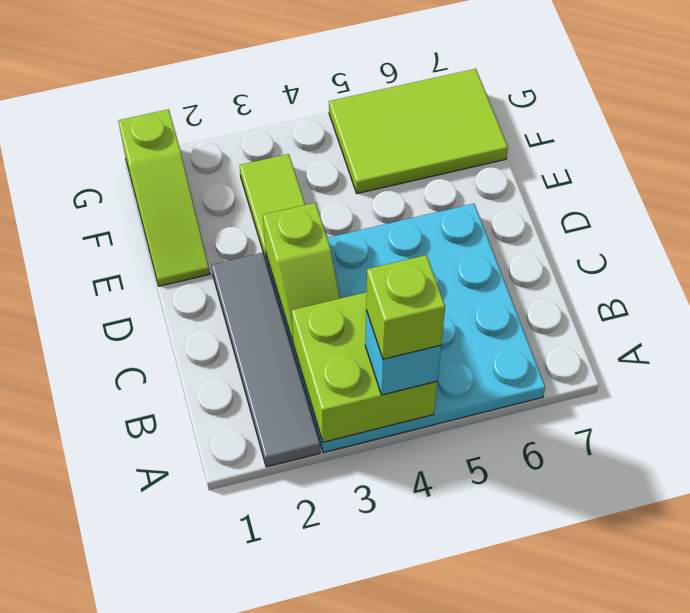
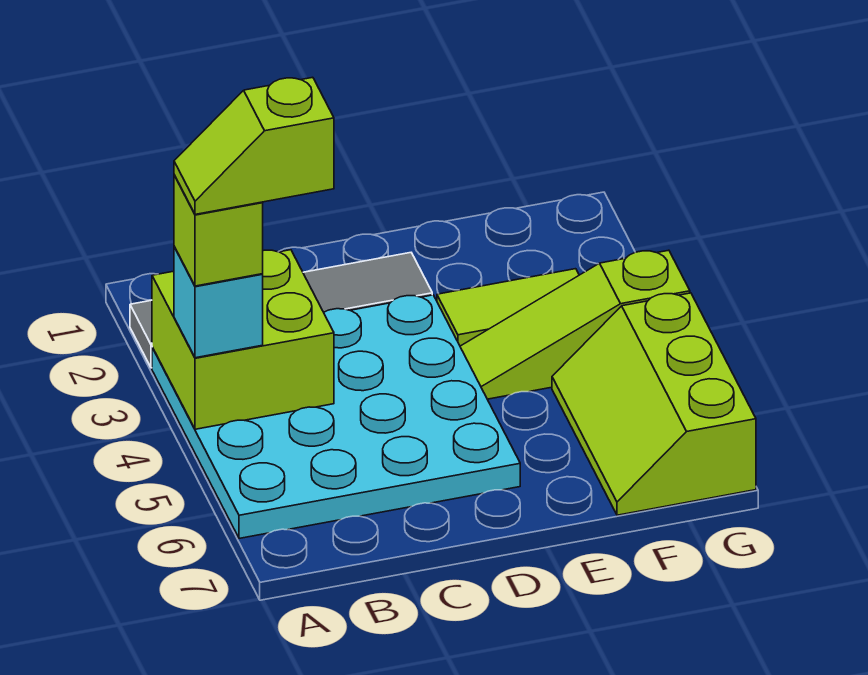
lime slope C3:D3 level 2 top D -> lime slope A4:B4 level 5 top B
lime slope E1:G1 level 1 top G -> lime slope E4:G4 level 1 top G
lime tile F5:G7 level 1 -> lime slope F5:G7 level 1 top G

